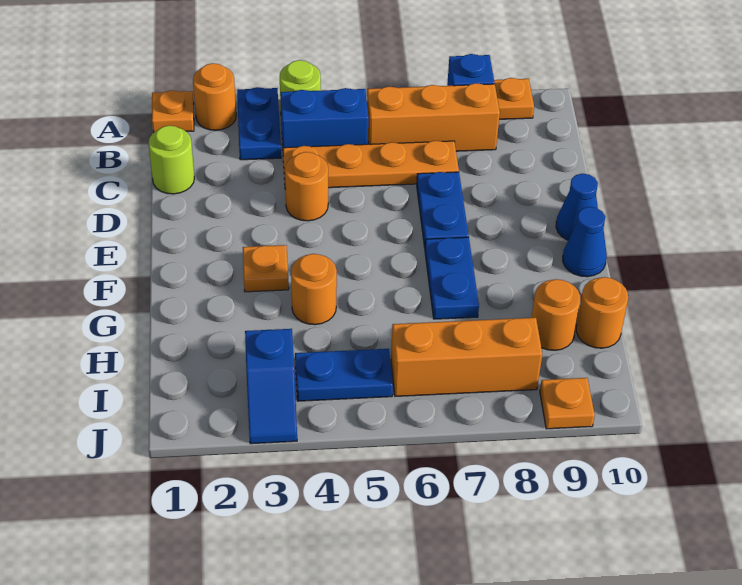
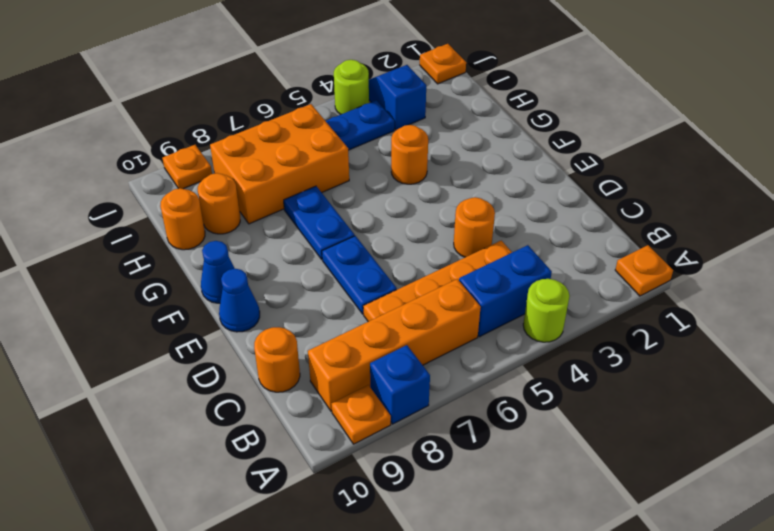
orange round brick A2 level 1 -> orange round brick C10 level 1
blue plate A3:B3 level 1 -> none
orange brick B6:B8 level 1 -> orange brick B6:B9 level 1
lime round brick C1 level 1 -> lime round brick J4 level 1
orange plate F3 level 1 -> orange plate J1 level 1
orange brick I6:I8 level 1 -> orange brick H6:I8 level 1

